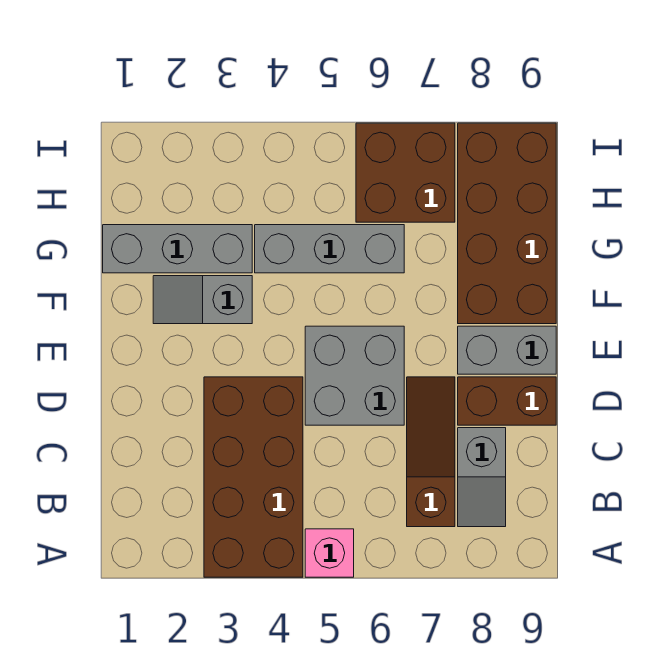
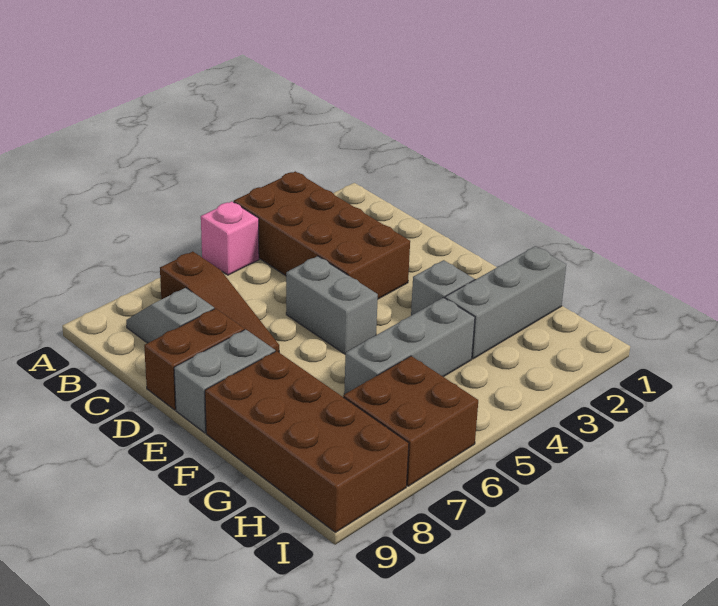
grey brick D5:E6 level 1 -> grey brick D5:E5 level 1

